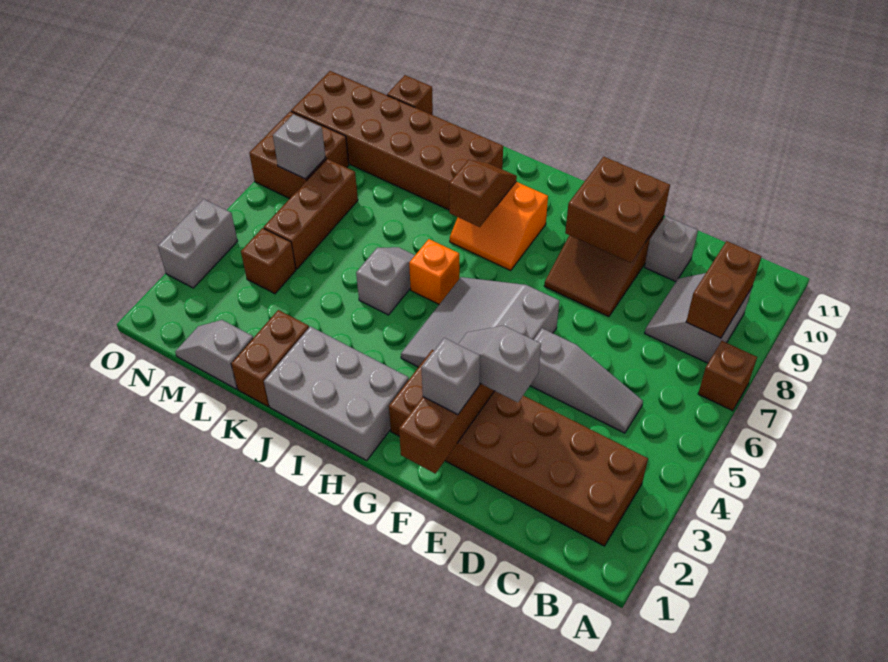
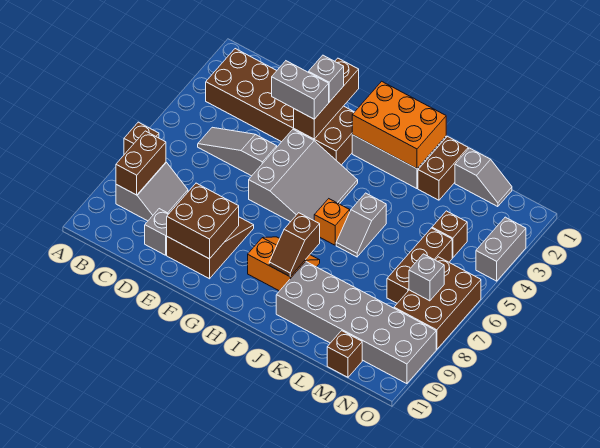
grey slope E3:F3 level 3 top E -> grey brick E3:F3 level 3
none -> orange brick H1:J2 level 2
brown brick J9:O10 level 1 -> grey brick J9:O10 level 1
brown brick N7:O8 level 1 -> brown brick N6:O8 level 1

